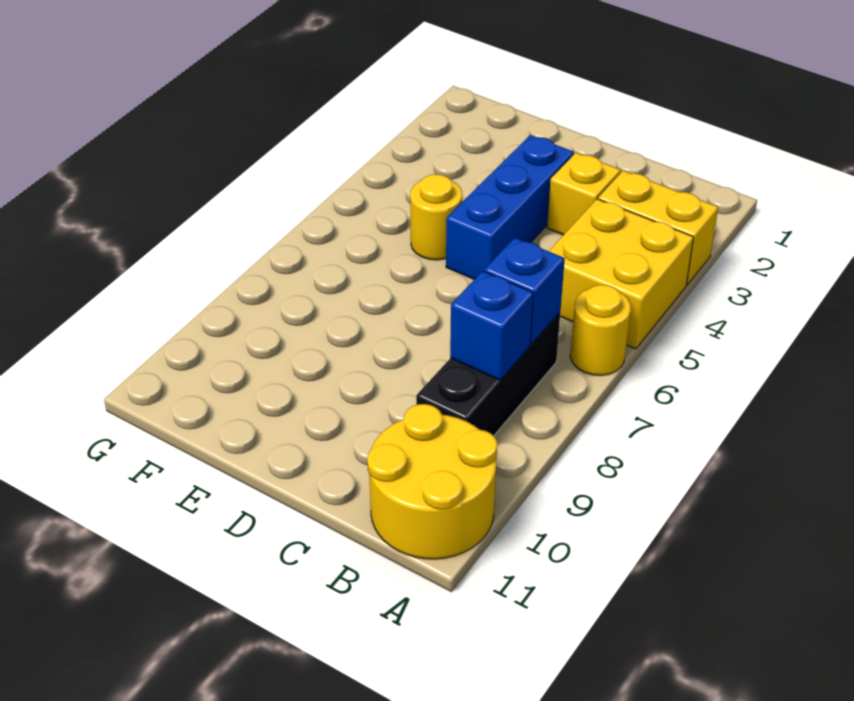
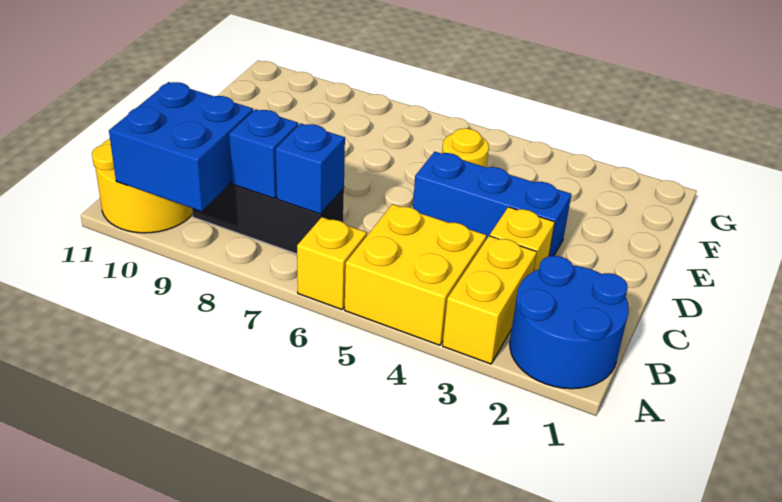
none -> blue round brick A1:B2 level 1
yellow round brick A6 level 1 -> yellow brick A6 level 1
none -> blue brick A9:B10 level 2

